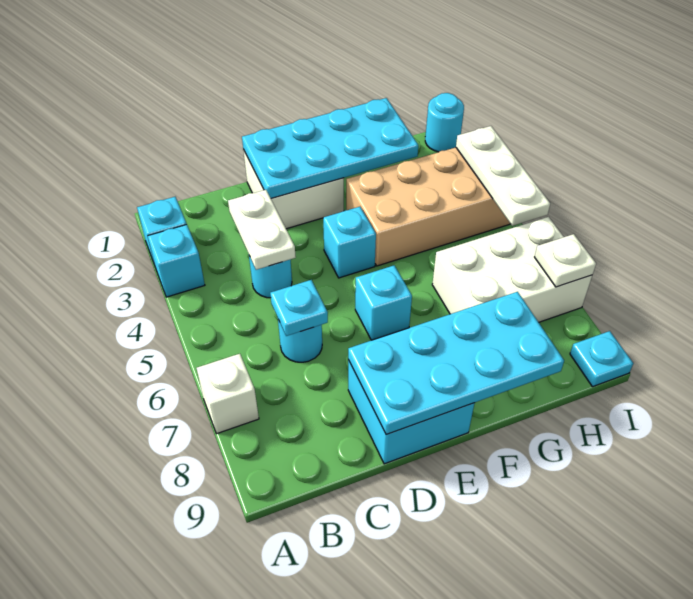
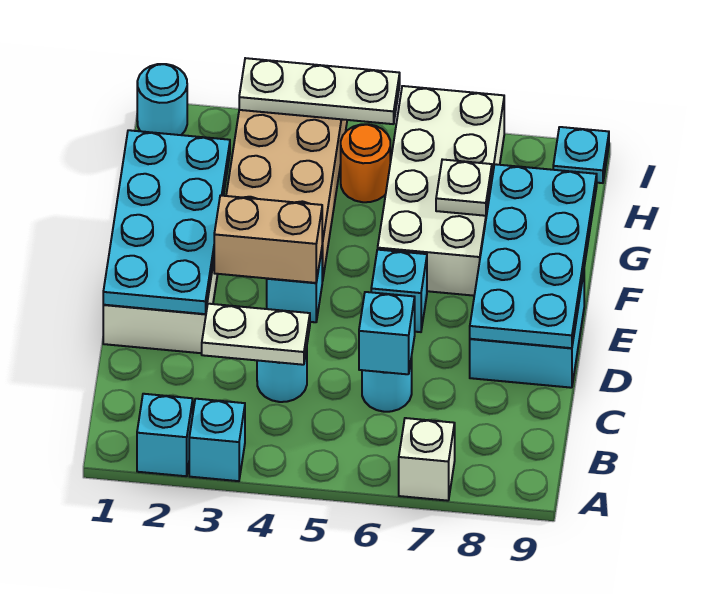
cyan plate C6 level 2 -> cyan brick C6 level 2
none -> tan brick E3:E4 level 2
white brick G6:I7 level 1 -> white brick F6:I7 level 1
none -> orange round brick H5 level 1
white plate I7 level 2 -> white plate G7 level 2

